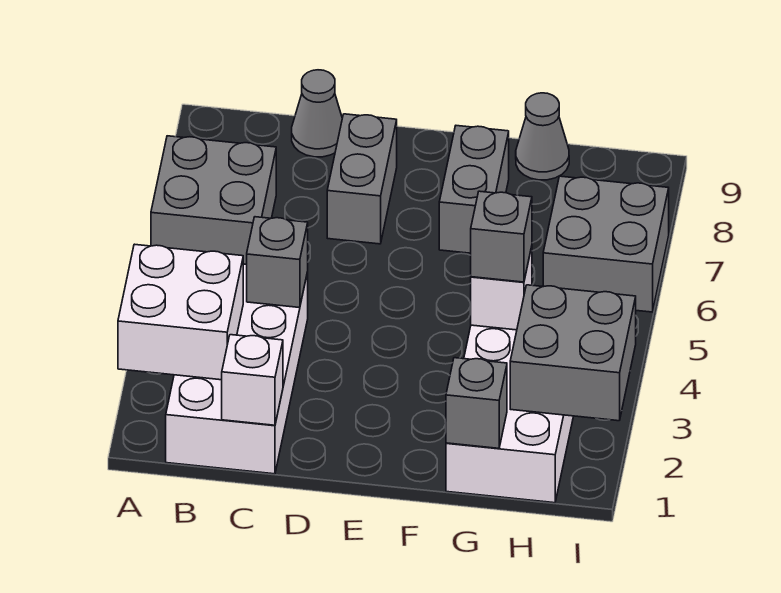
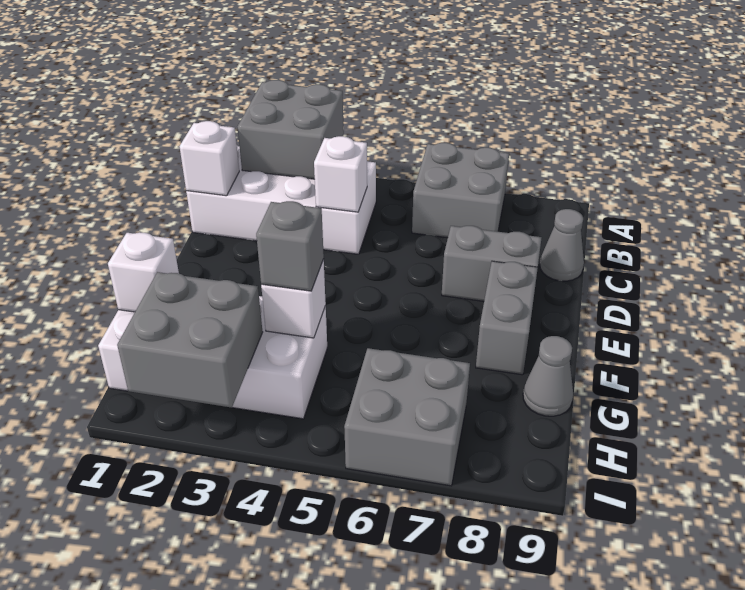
white brick A2:B3 level 2 -> grey brick A2:B3 level 2
grey brick C4 level 2 -> white brick C4 level 2
grey brick F7:F8 level 1 -> grey brick E8:F8 level 1
grey brick G1 level 2 -> white brick G1 level 2

